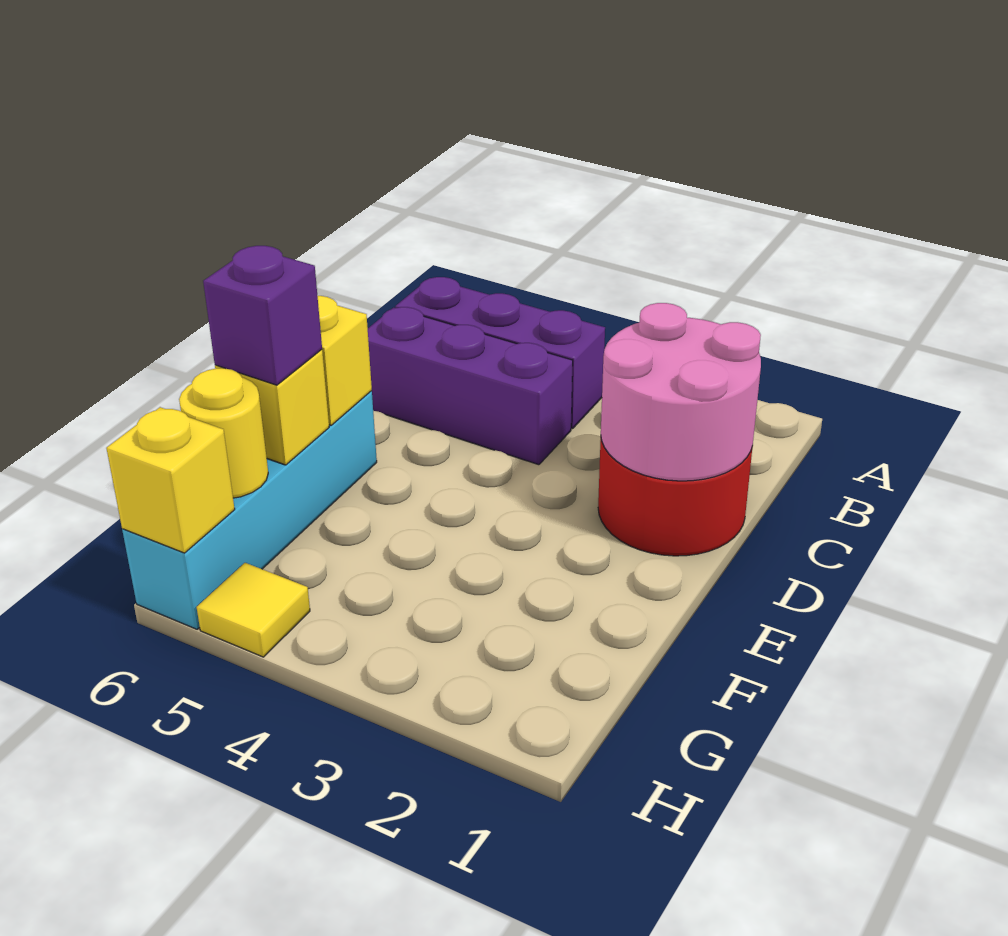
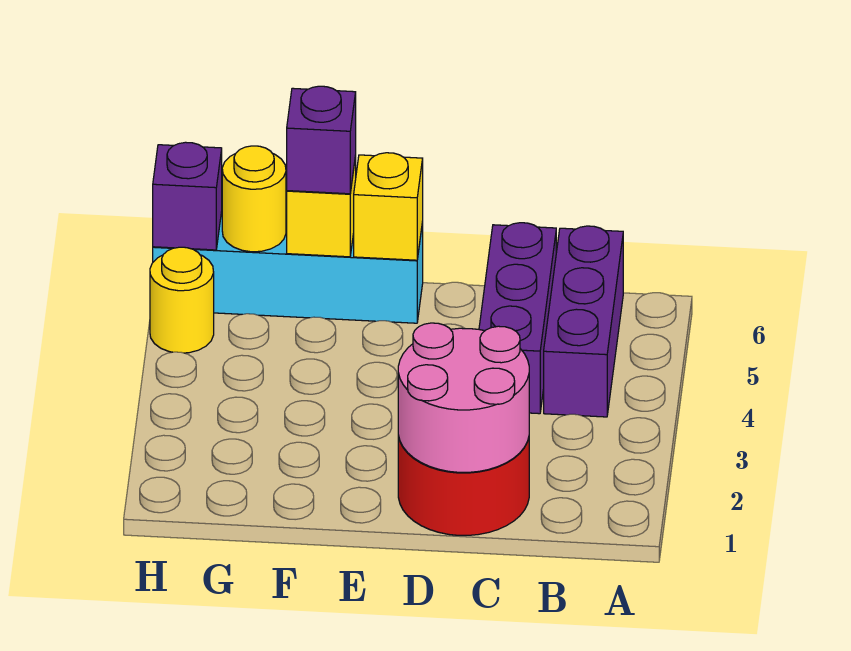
yellow tile H5 level 1 -> yellow round brick H5 level 1
yellow brick H6 level 2 -> purple brick H6 level 2

